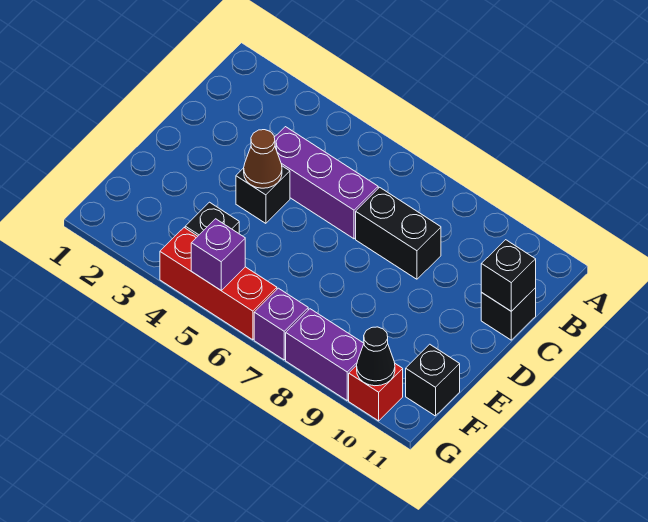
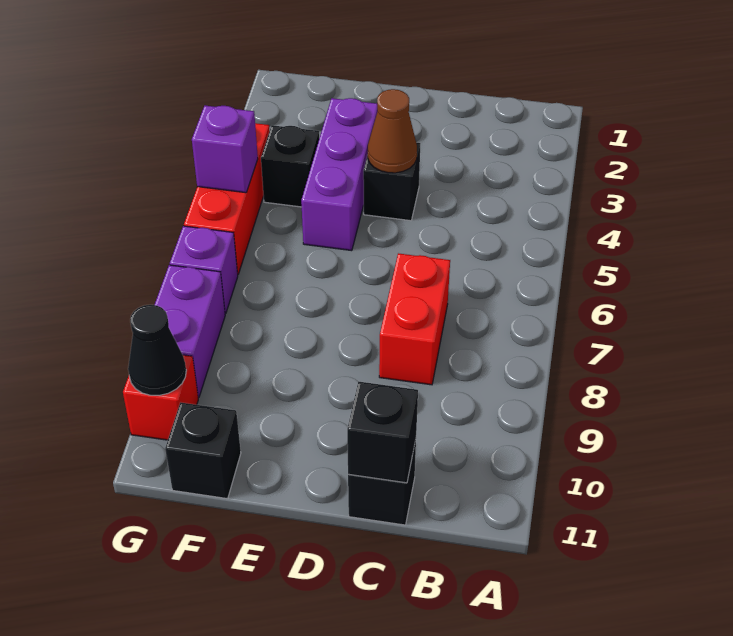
purple brick C4:C6 level 1 -> purple brick E3:E5 level 1
black brick C7:C8 level 1 -> red brick C7:C8 level 1

